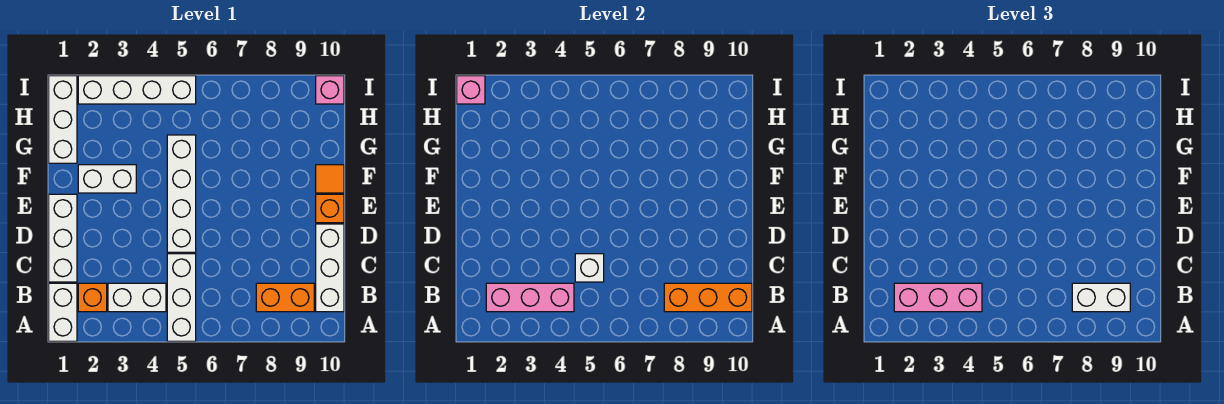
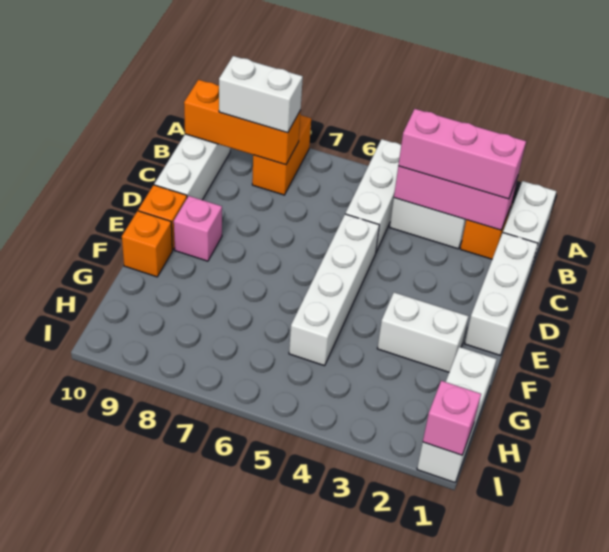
orange brick B8:B9 level 1 -> orange brick A8:B8 level 1
white brick C5 level 2 -> none
orange tile F10 level 1 -> orange brick F10 level 1
white brick I2:I5 level 1 -> none
pink brick I10 level 1 -> pink brick E9 level 1

